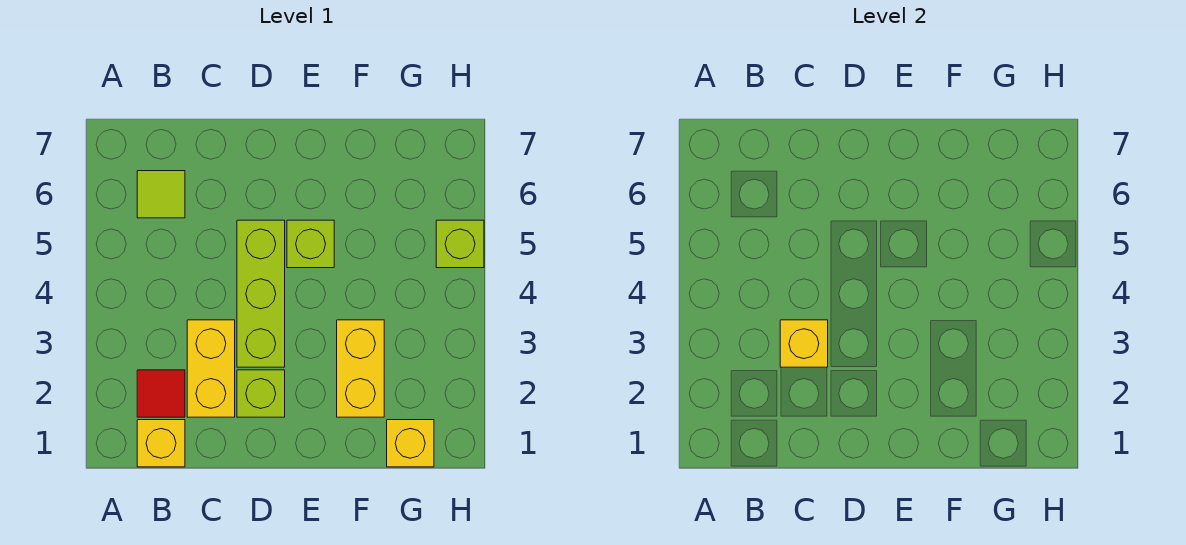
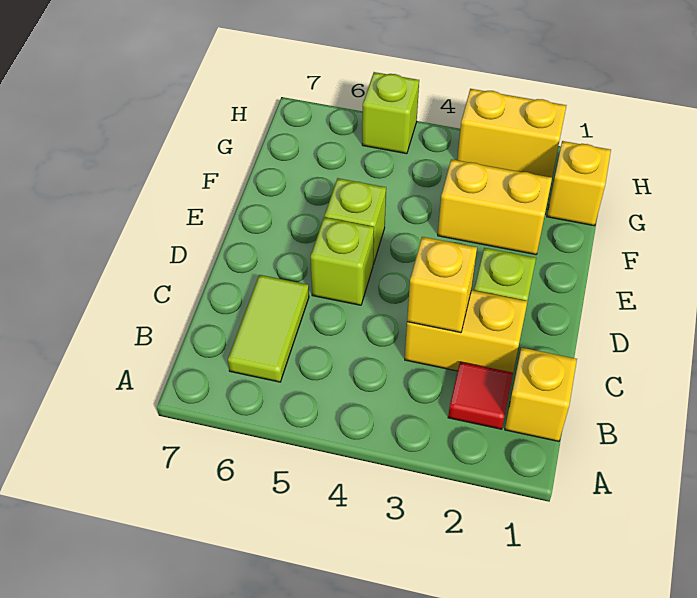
lime tile B6 level 1 -> lime tile B6:C6 level 1
lime brick D3:D5 level 1 -> lime brick D5 level 1
none -> yellow brick H2:H3 level 1

